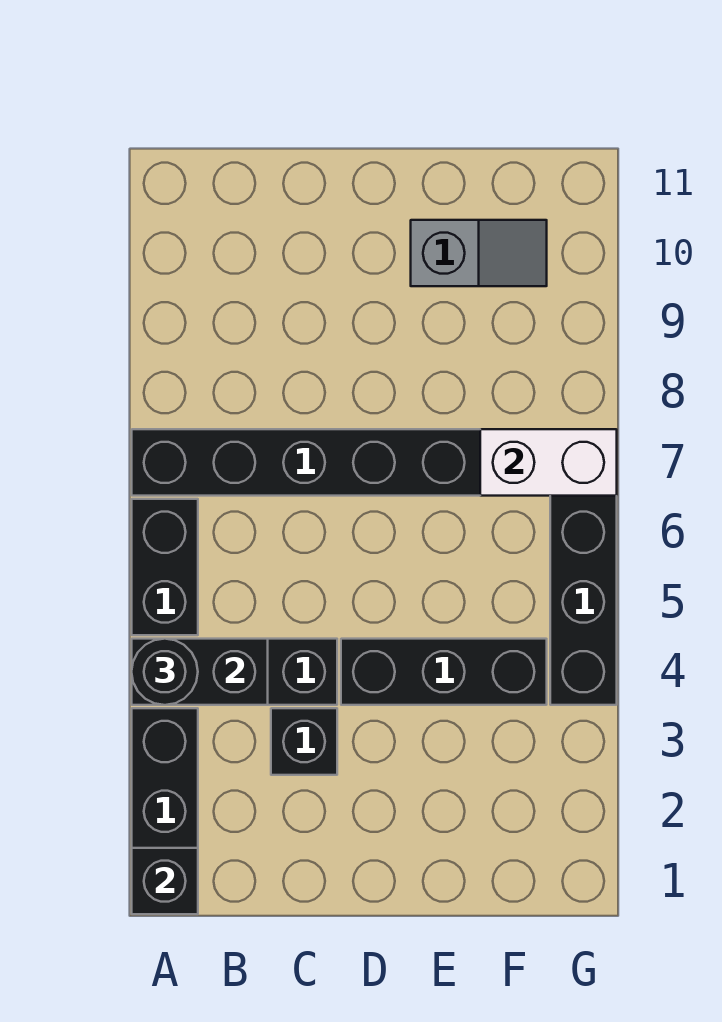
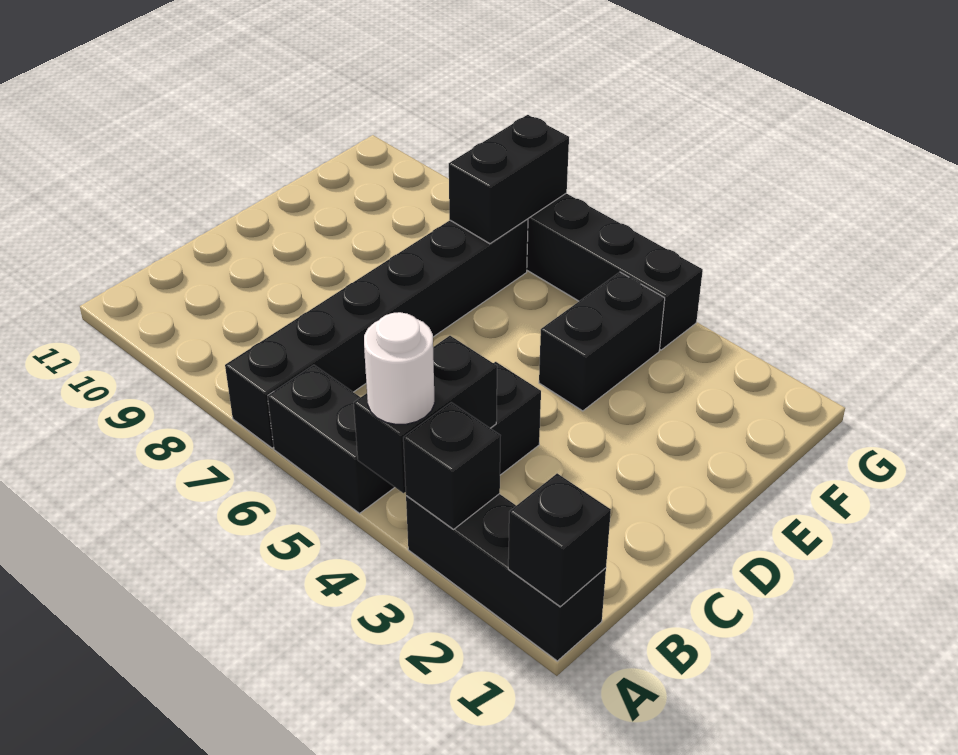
black round brick A4 level 3 -> white round brick A4 level 3
black brick C3 level 1 -> black brick A3 level 2
black brick D4:F4 level 1 -> black brick E4:F4 level 1
grey slope E10:F10 level 1 top E -> none
white brick F7:G7 level 2 -> black brick F7:G7 level 2

